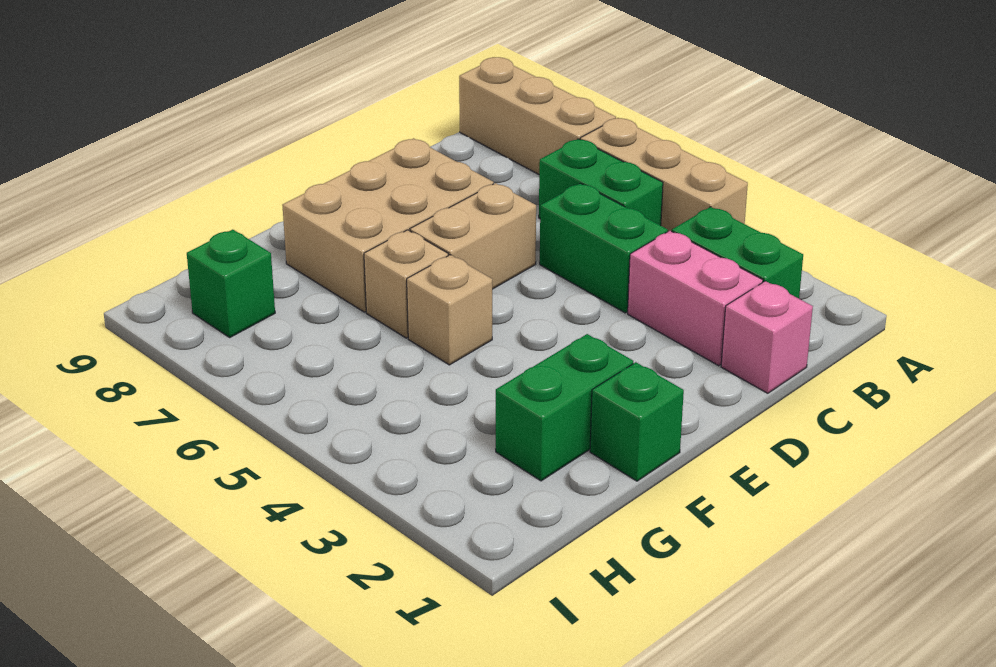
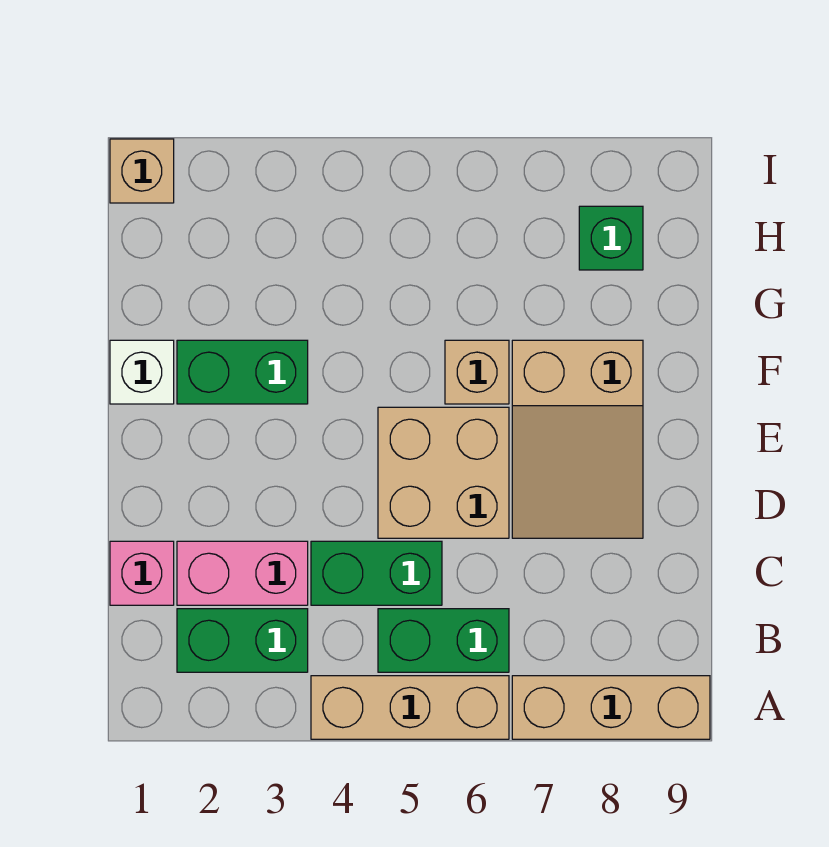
tan brick D6:E6 level 1 -> tan brick D5:E6 level 1
tan brick D7:F8 level 1 -> tan slope D7:F8 level 1 top F
green brick F1 level 1 -> white brick F1 level 1
green brick F2:G2 level 1 -> green brick F2:F3 level 1
tan brick F5 level 1 -> tan brick I1 level 1

